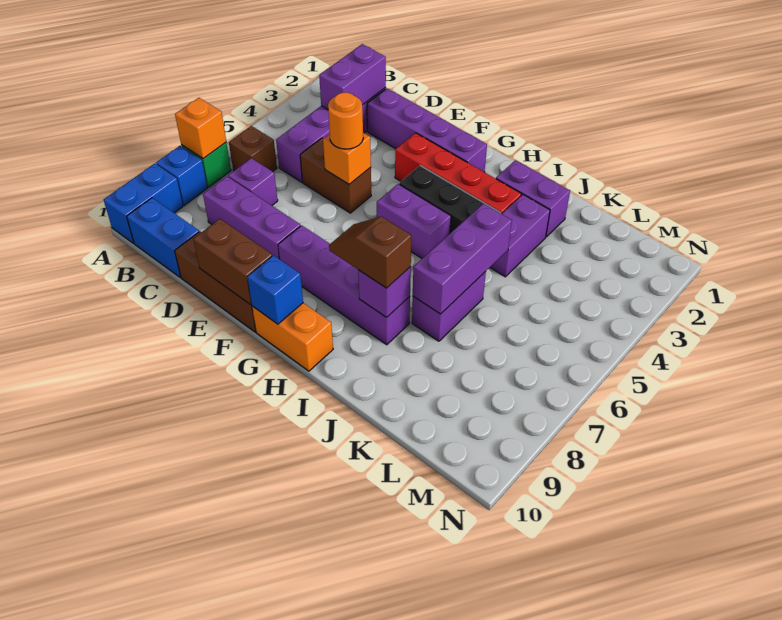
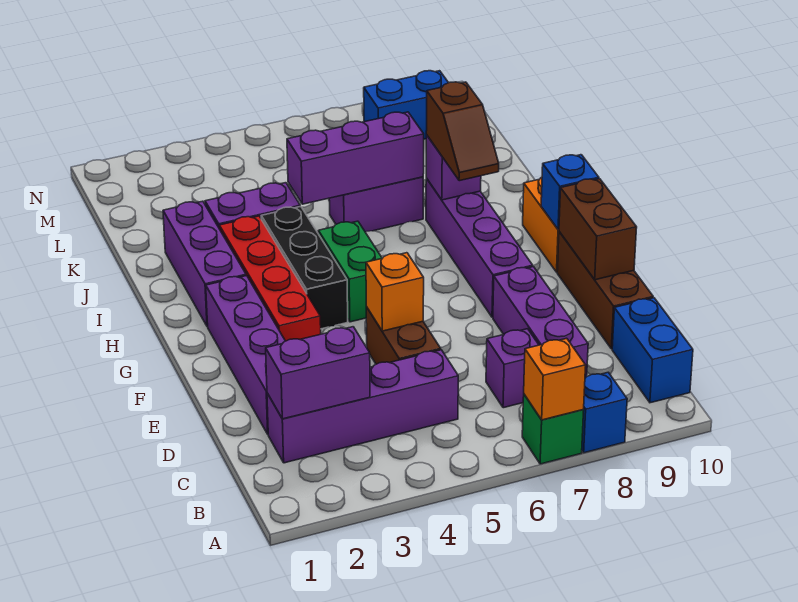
blue brick A9:A10 level 1 -> blue brick M8:M9 level 1
brown brick B6 level 1 -> none
orange round brick E5 level 3 -> none
purple brick G5:H5 level 1 -> green brick G5:H5 level 1
purple brick I2:J2 level 1 -> purple brick H2:J2 level 1

